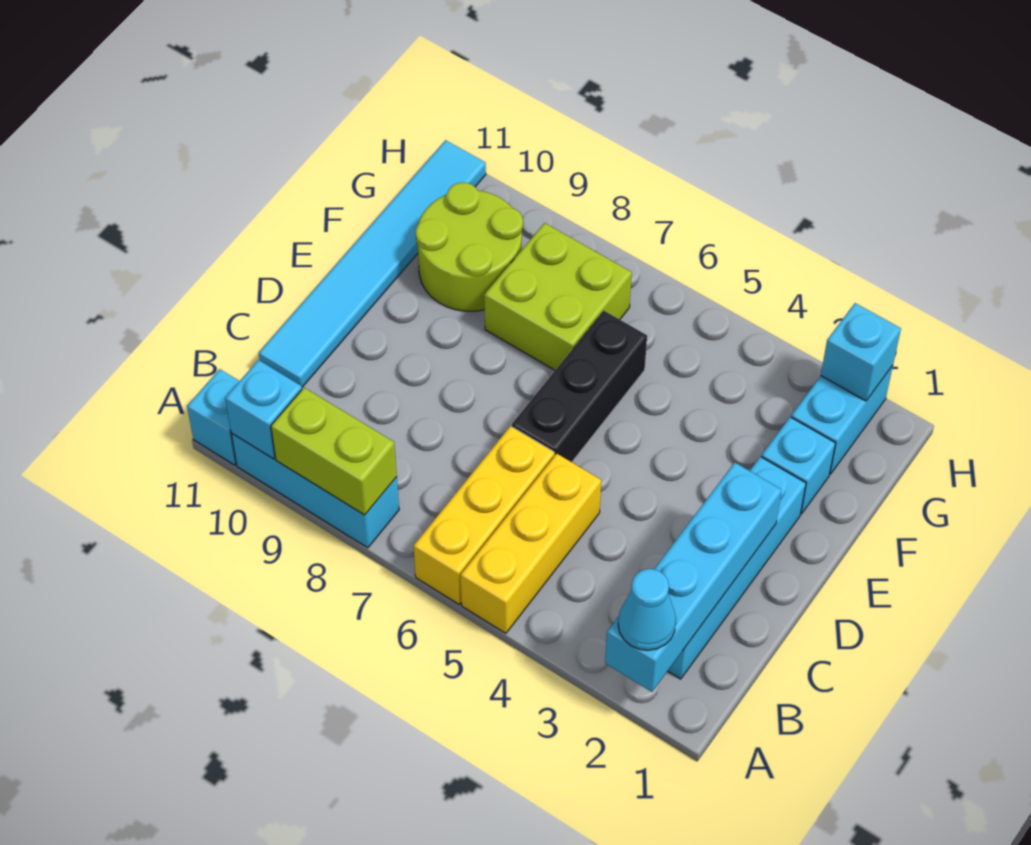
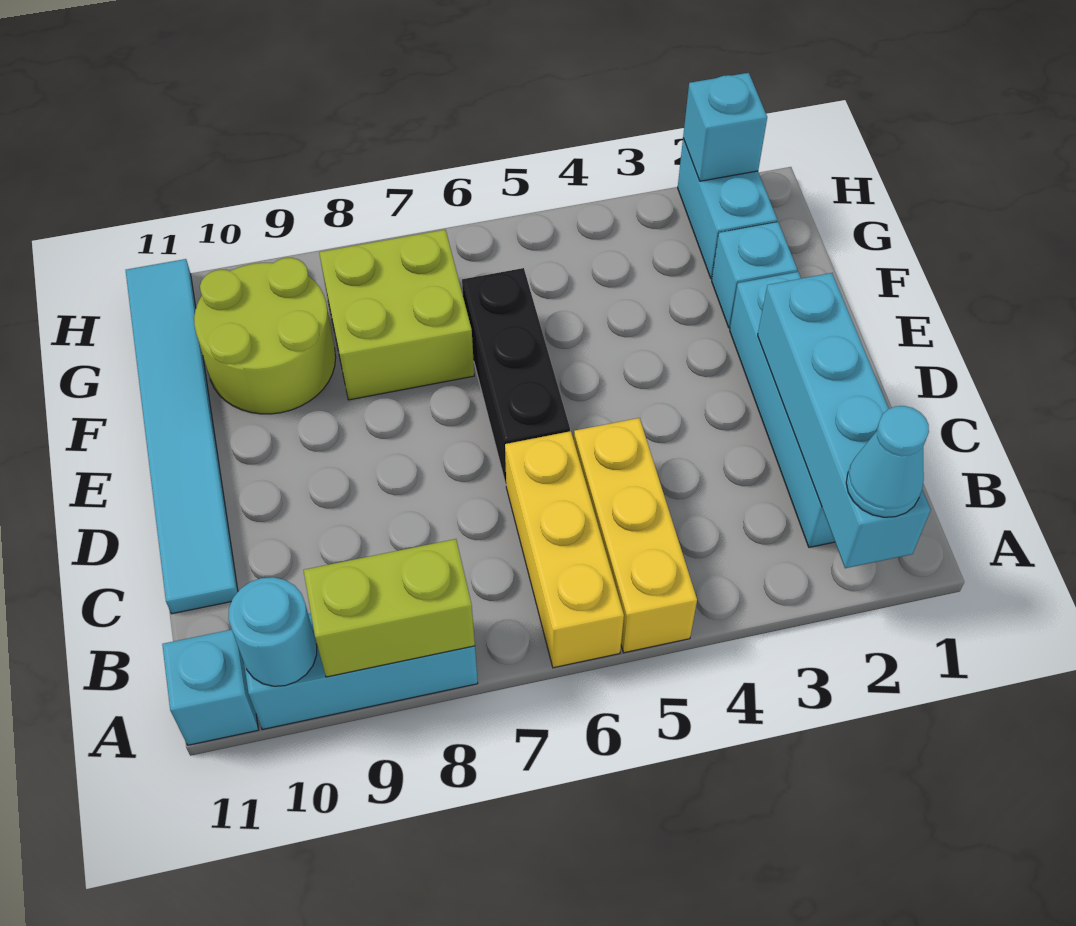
cyan brick A10 level 2 -> cyan round brick A10 level 2

